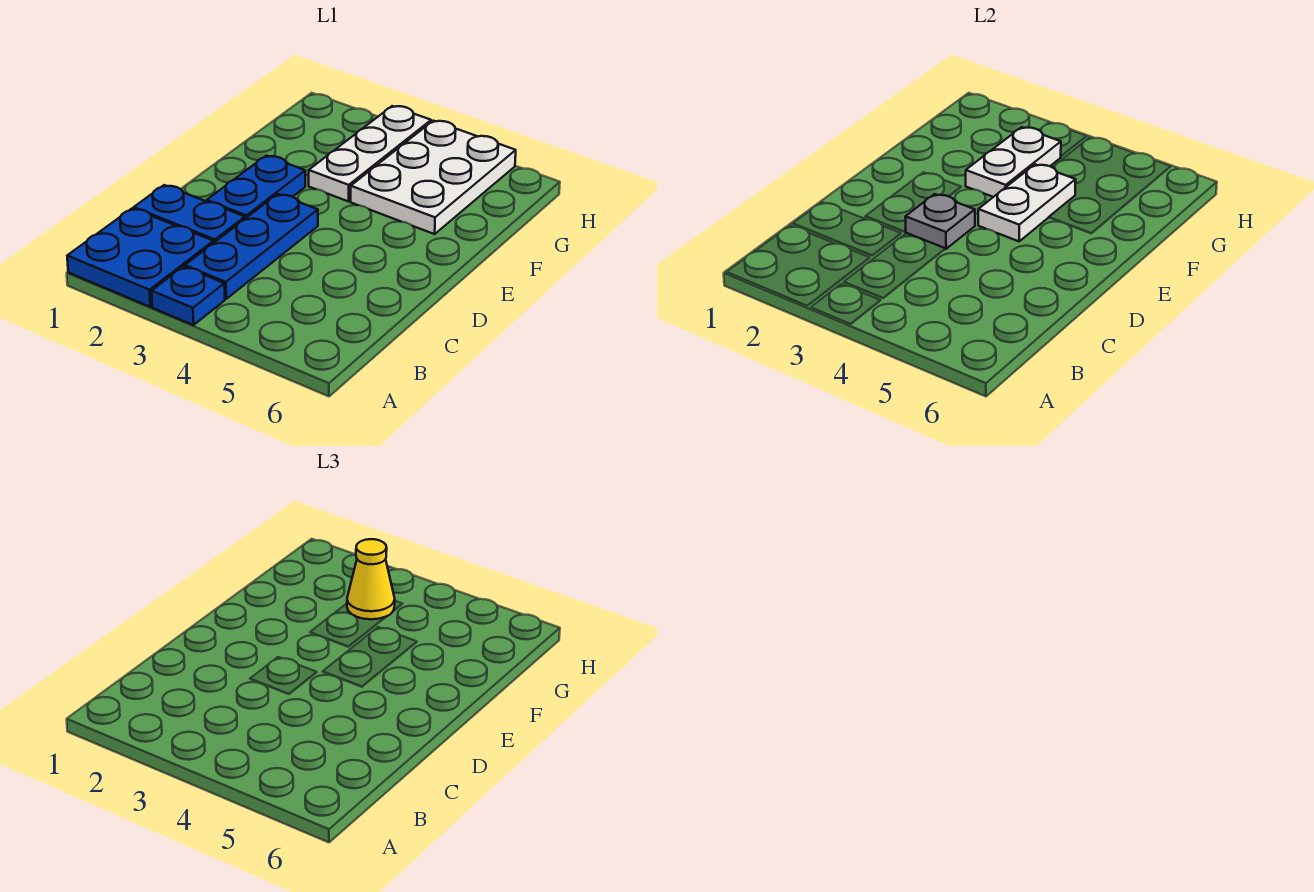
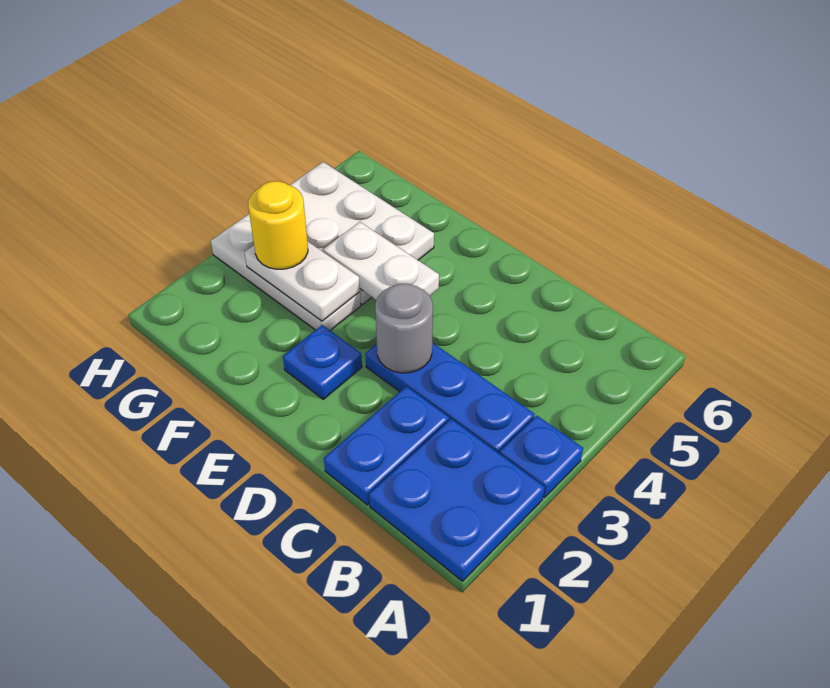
blue plate D2:E2 level 1 -> blue plate E2 level 1
grey plate D3 level 2 -> grey round brick D3 level 2
yellow cone G3 level 3 -> yellow round brick G3 level 3

